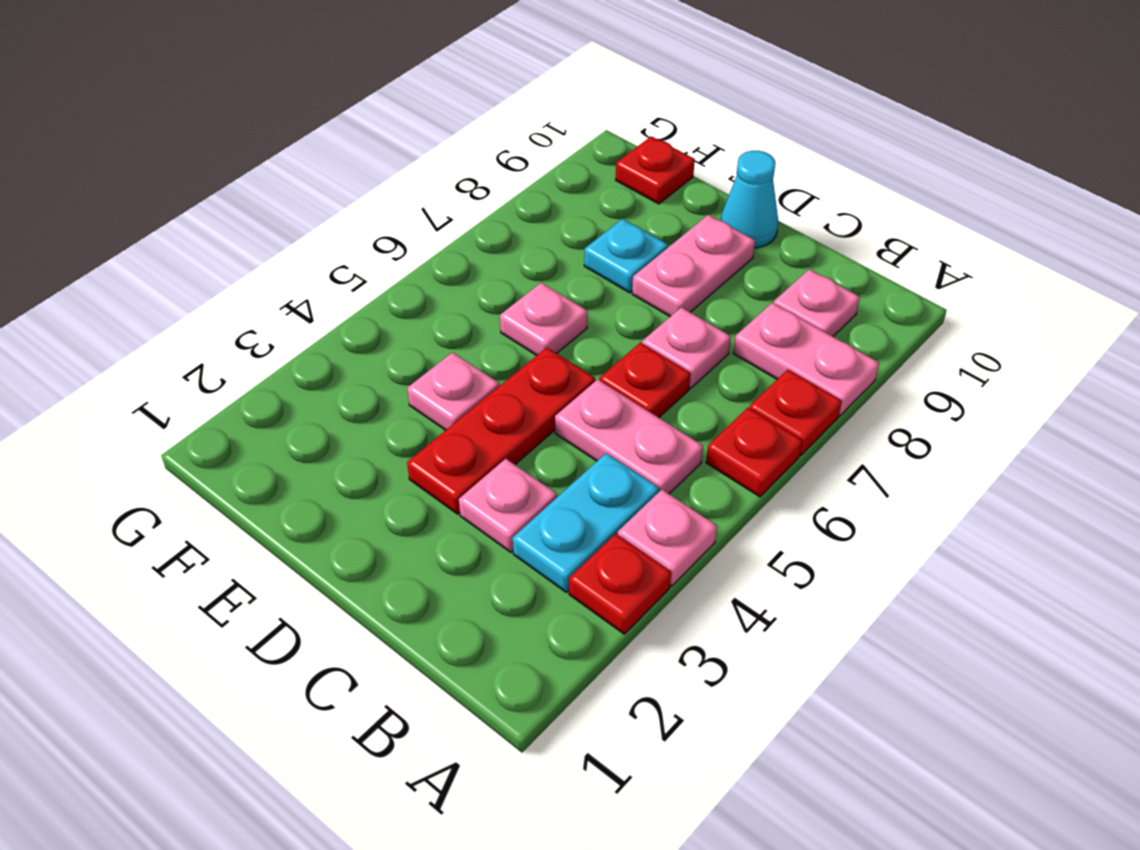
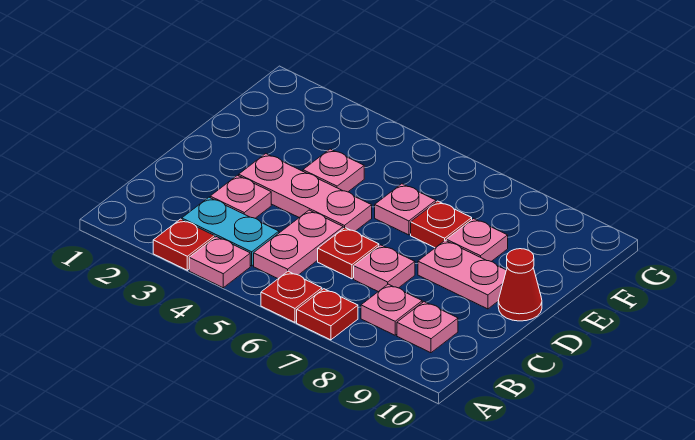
pink plate A8:B8 level 1 -> pink plate B8 level 1
red plate D3:D5 level 1 -> pink plate D3:D5 level 1
cyan cone D10 level 1 -> red cone D10 level 1
cyan plate E8 level 1 -> pink plate E8 level 1
red plate F10 level 1 -> red plate E7 level 1

